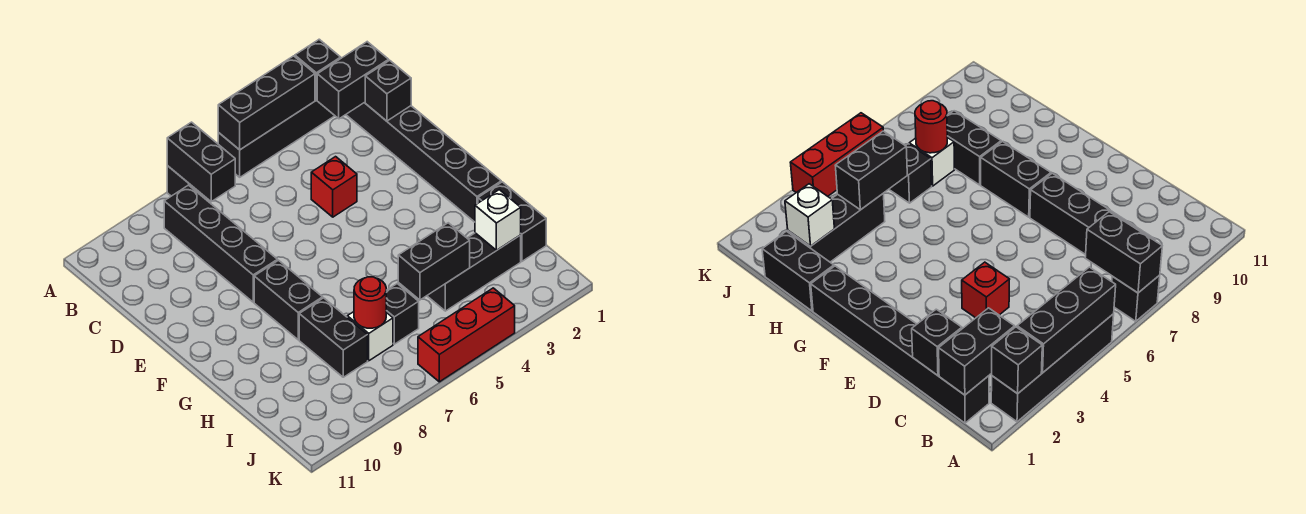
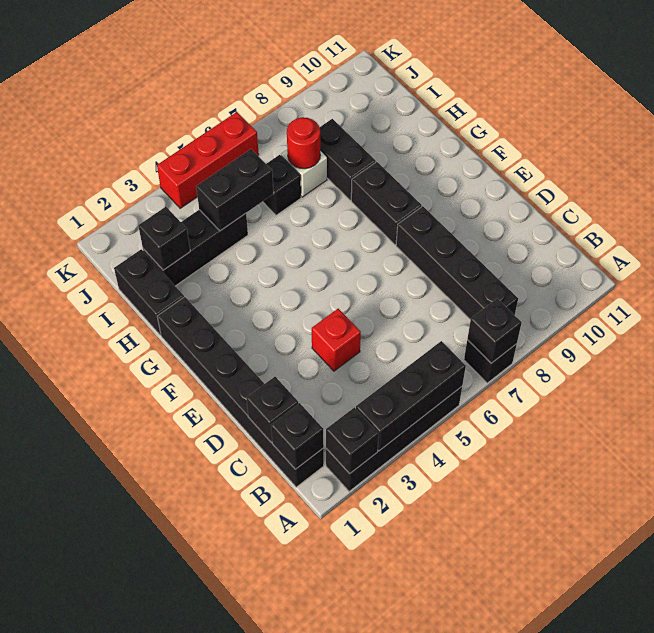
black brick A7:B7 level 2 -> black brick A7 level 2
black brick B1:B2 level 2 -> black brick B1 level 2
white brick I2 level 2 -> black brick I2 level 2

